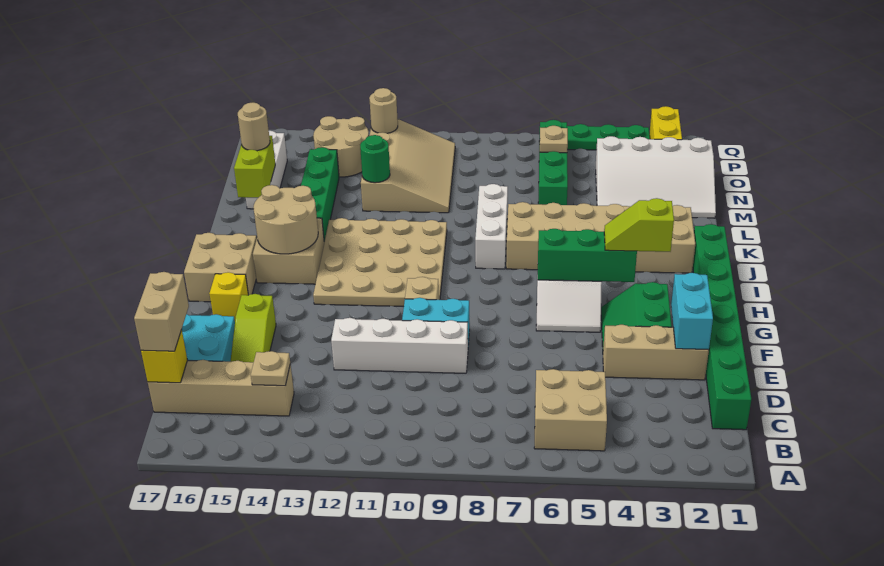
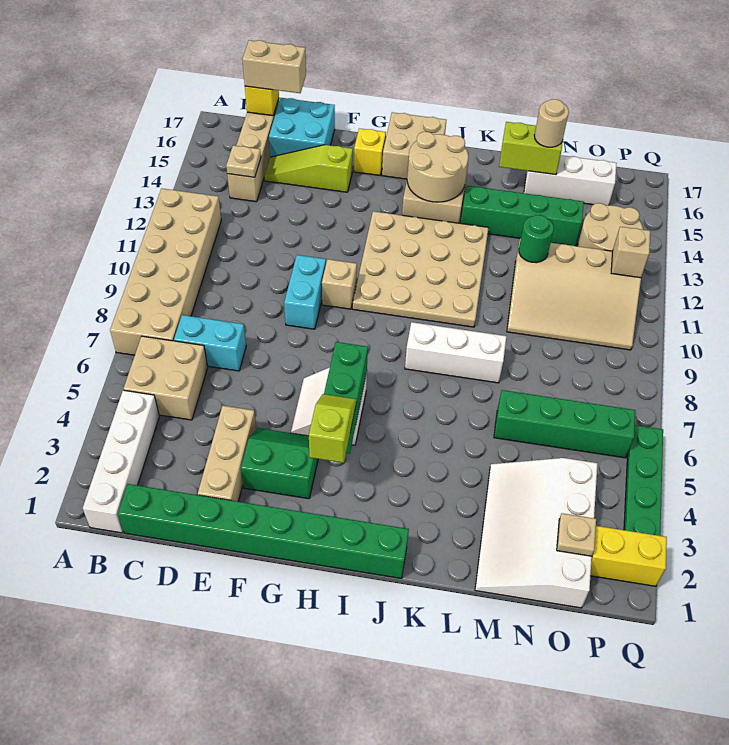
cyan brick E2:F2 level 2 -> cyan brick C7:D7 level 1
white brick E9:E12 level 1 -> white brick B1:B4 level 1
tan brick J2:K7 level 1 -> tan brick A7:B12 level 1
tan plate O6 level 2 -> tan plate O2 level 2
tan round brick P12 level 2 -> tan brick P12 level 2

